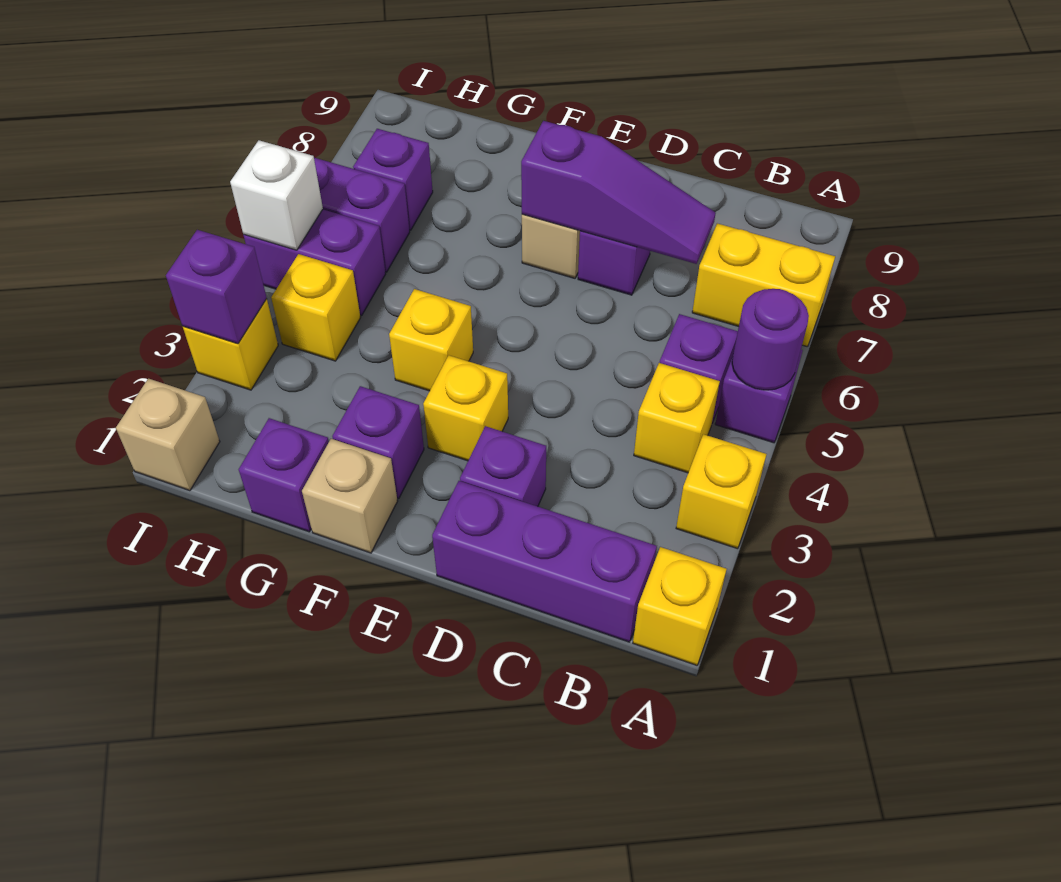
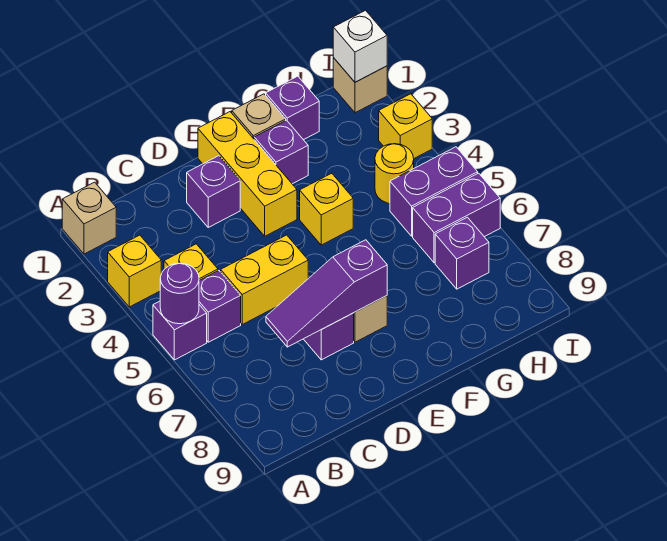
yellow brick A1 level 1 -> tan brick A1 level 1
yellow brick A7:B7 level 1 -> yellow brick C5:D5 level 1
purple brick B1:D1 level 1 -> none
yellow brick E3 level 1 -> yellow brick E1:E3 level 1
yellow brick H4 level 1 -> yellow round brick H4 level 1
purple brick I3 level 2 -> none
white brick I5 level 2 -> white brick I1 level 2

